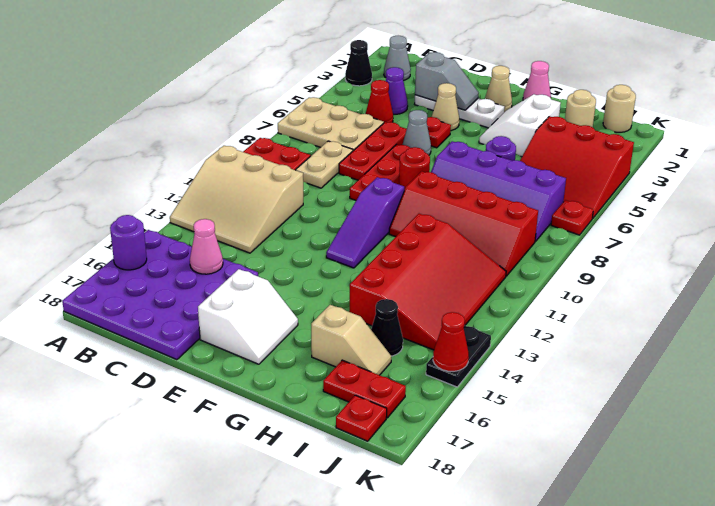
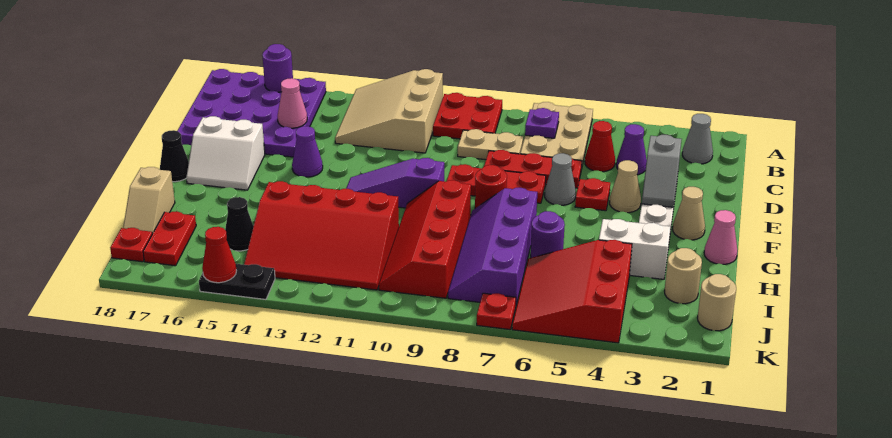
black cone A3 level 1 -> black cone F18 level 1
none -> purple plate B7 level 2
none -> purple cone E14 level 1
tan slope H16:I16 level 1 top H -> tan slope H18:I18 level 1 top H

